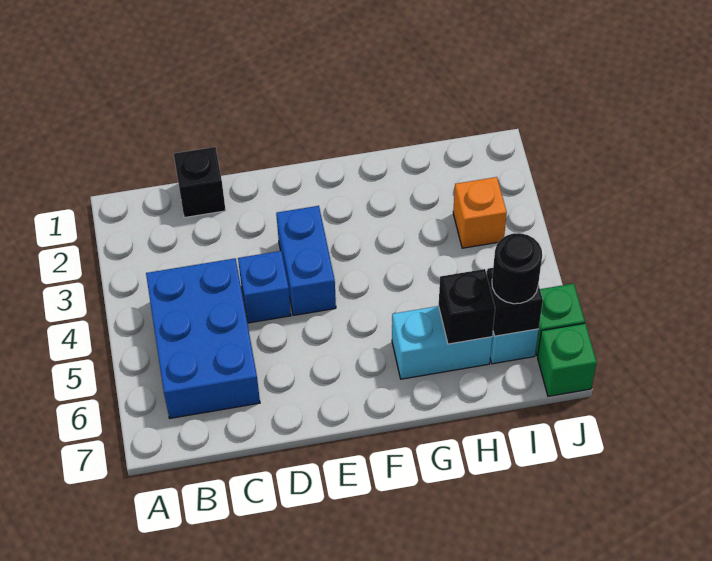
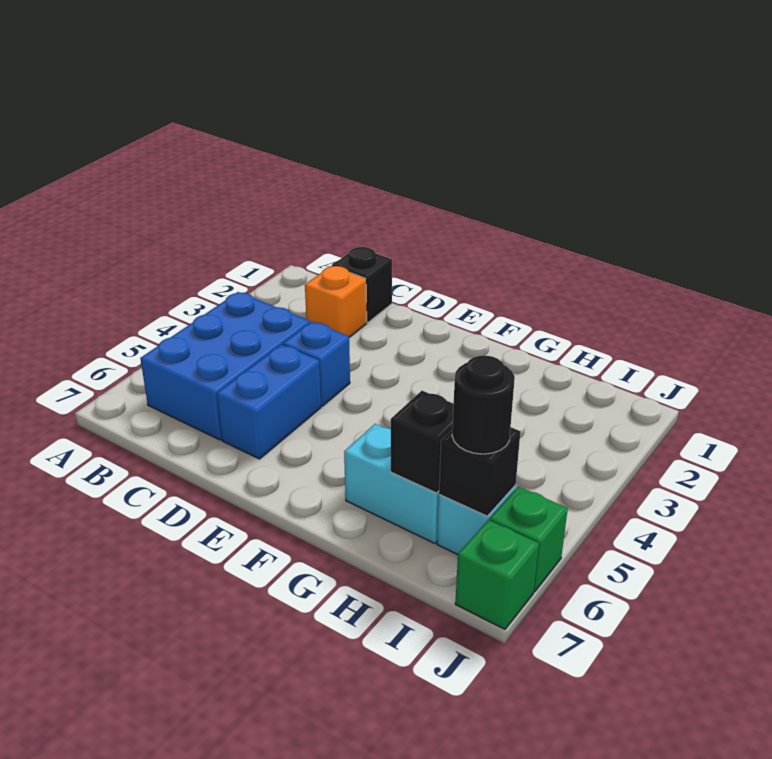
blue brick E3:E4 level 1 -> blue brick D5:D6 level 1
orange brick I3 level 1 -> orange brick C2 level 1

